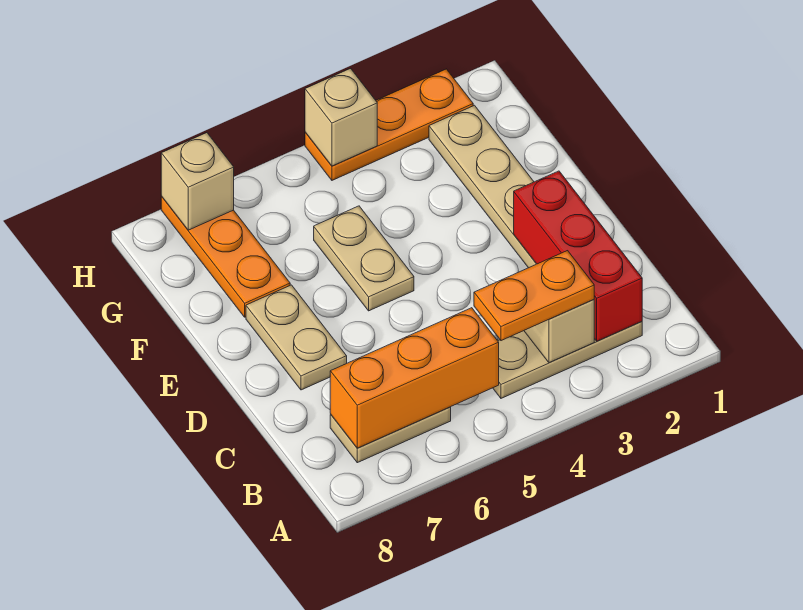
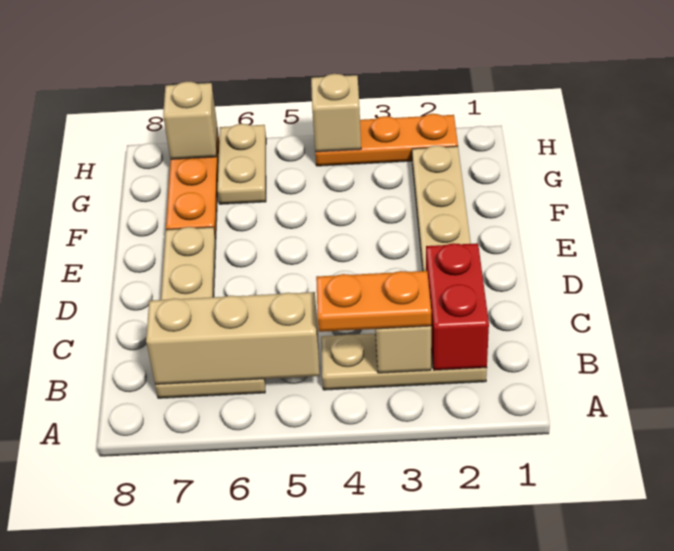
red brick B2:D2 level 2 -> red brick B2:C2 level 2
orange brick B5:B7 level 2 -> tan brick B5:B7 level 2
tan plate E5:F5 level 1 -> tan plate G6:H6 level 1

